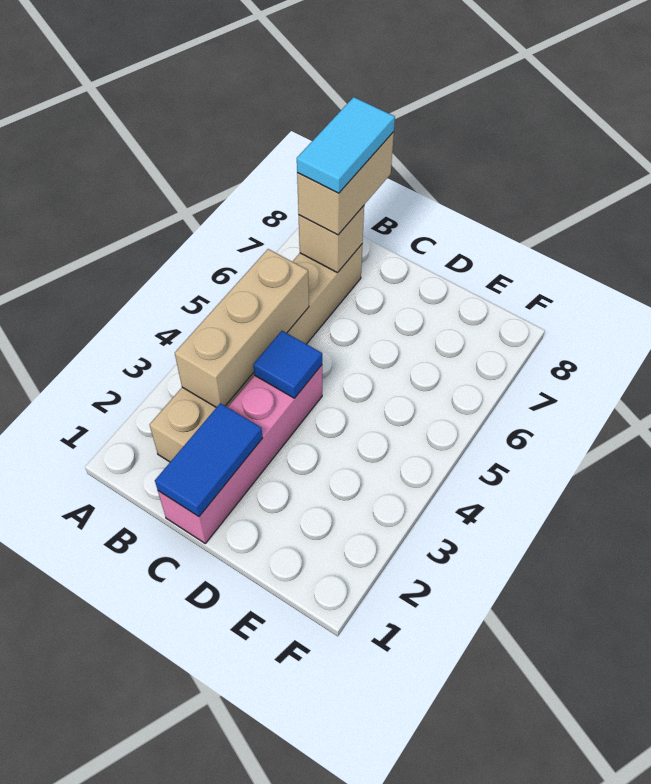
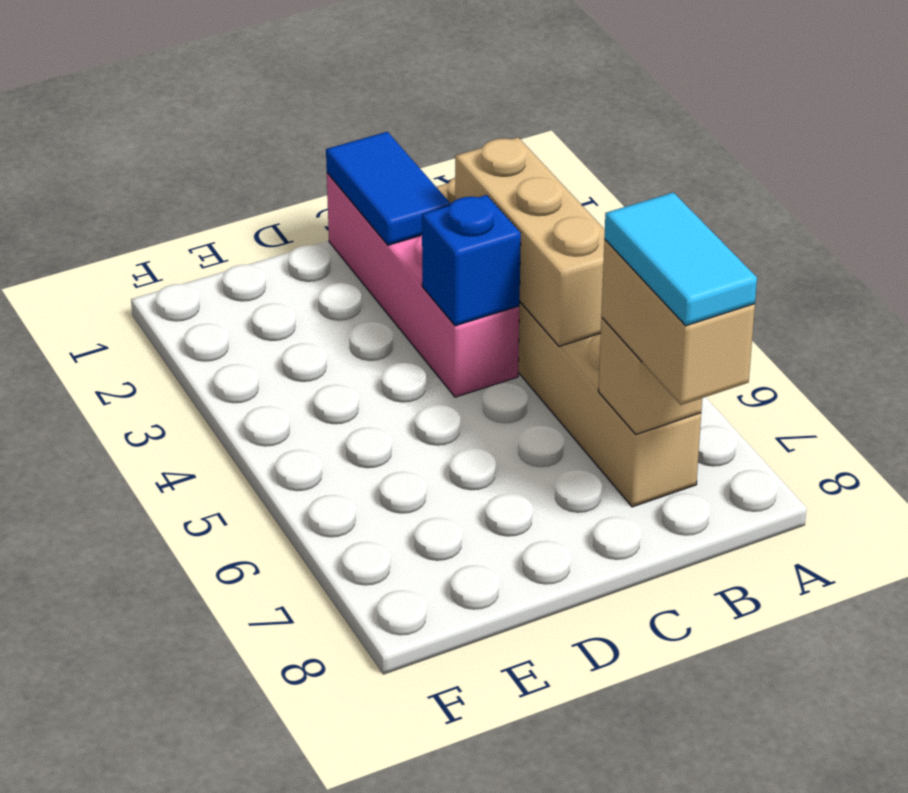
blue tile C4 level 2 -> blue brick C4 level 2

